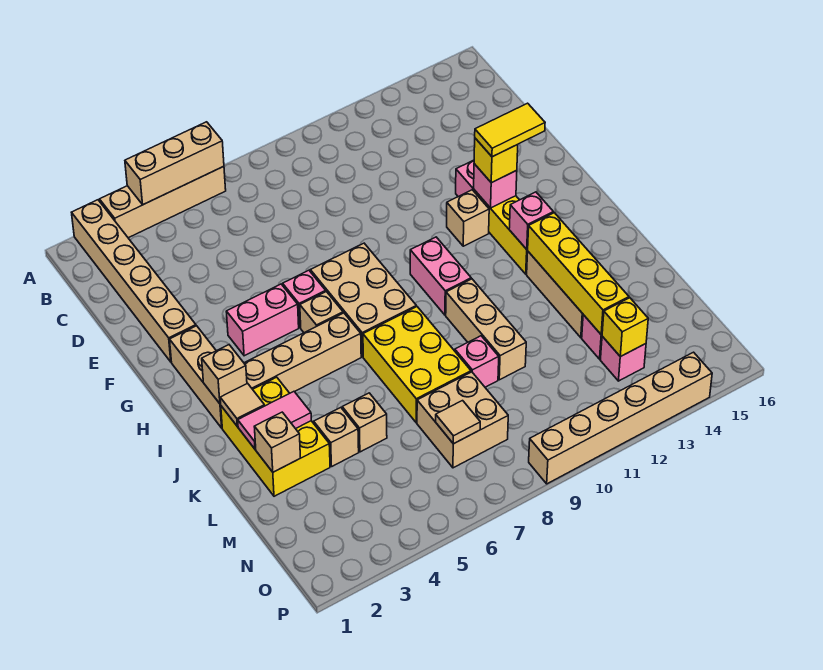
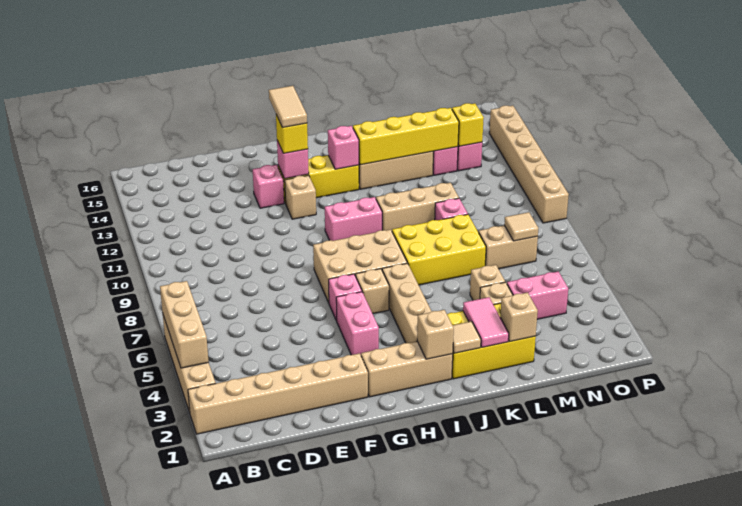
yellow tile G13:G14 level 4 -> tan tile G13:G14 level 4
none -> pink brick M4:N4 level 1
tan brick M7:N8 level 1 -> tan brick M7:N7 level 1

